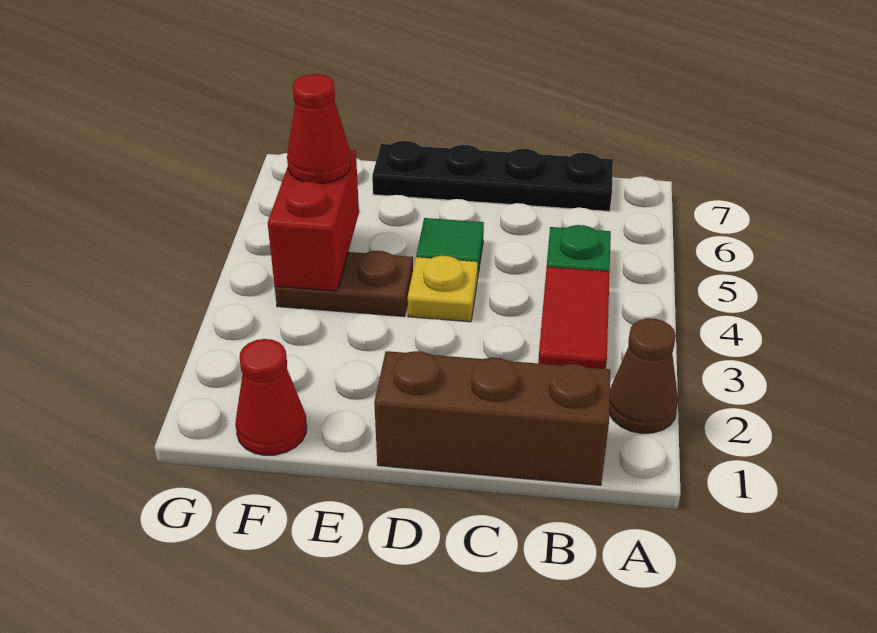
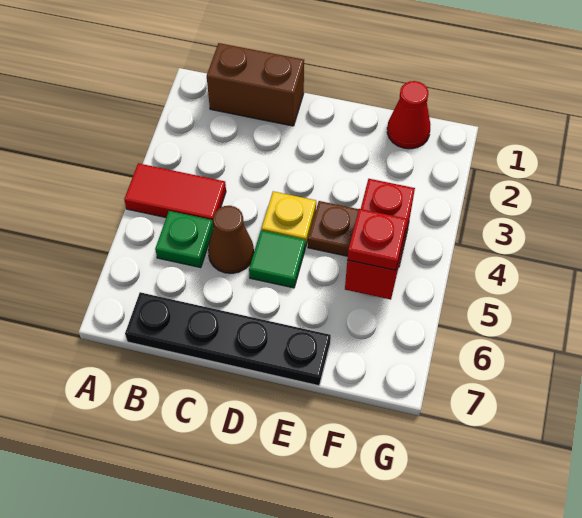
brown cone A2 level 1 -> brown cone C5 level 1
brown brick B1:D1 level 1 -> brown brick B1:C1 level 1
red tile B3:B4 level 1 -> red tile A4:B4 level 1
red cone F5 level 3 -> red plate F5 level 3

